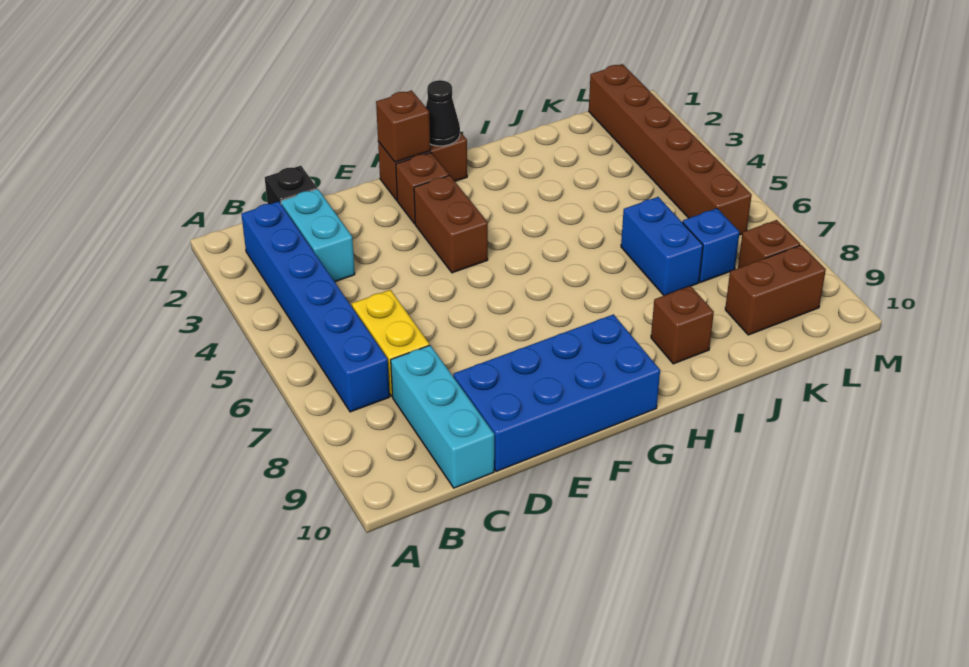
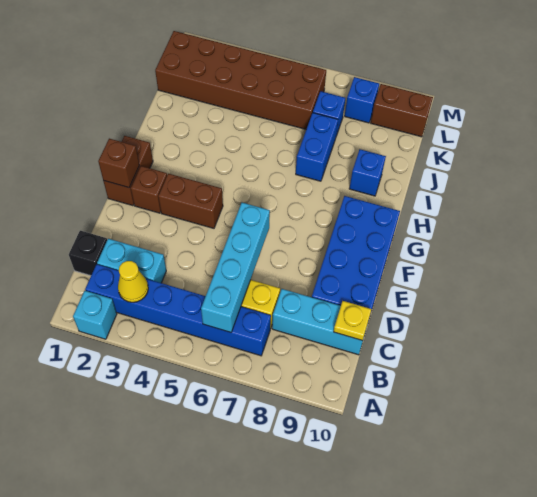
none -> cyan brick A2 level 1
none -> yellow cone B3 level 2
none -> cyan brick B6:E6 level 2
none -> yellow plate C10 level 2
black cone G1 level 2 -> none
brown brick I9 level 1 -> blue brick I9 level 1
blue brick J6:J7 level 1 -> blue brick I7:J7 level 1
brown brick K9:L9 level 1 -> brown brick L9:L10 level 1
brown brick L1:L6 level 1 -> brown brick K1:L6 level 1
brown brick L8 level 1 -> blue brick L8 level 1

